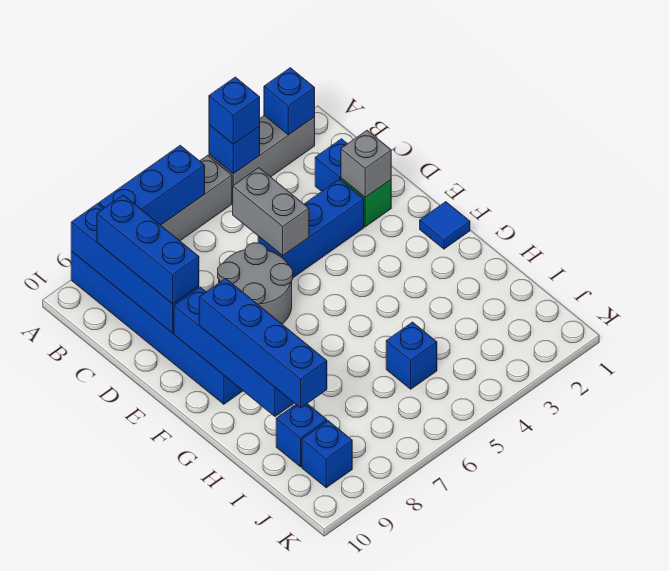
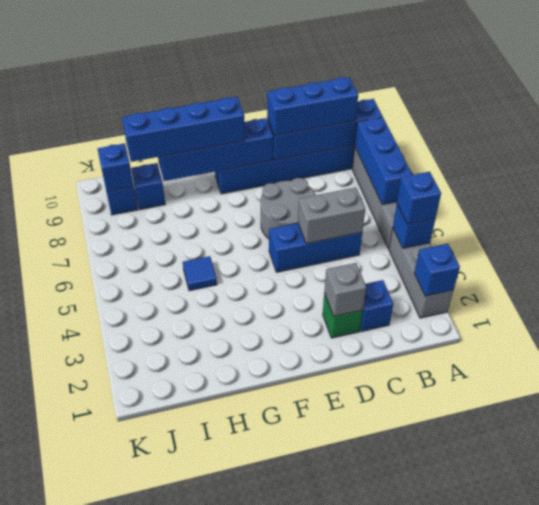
blue brick D3:D5 level 1 -> blue brick C5:E5 level 1
blue tile F1 level 1 -> blue tile H5 level 1
blue brick I5 level 1 -> blue brick J9 level 2

